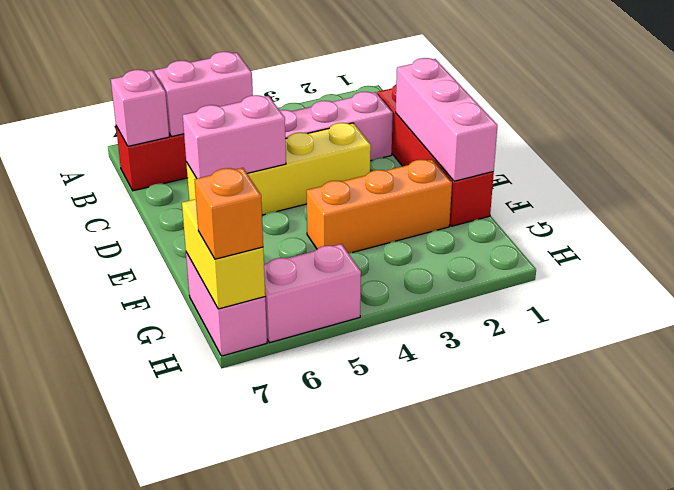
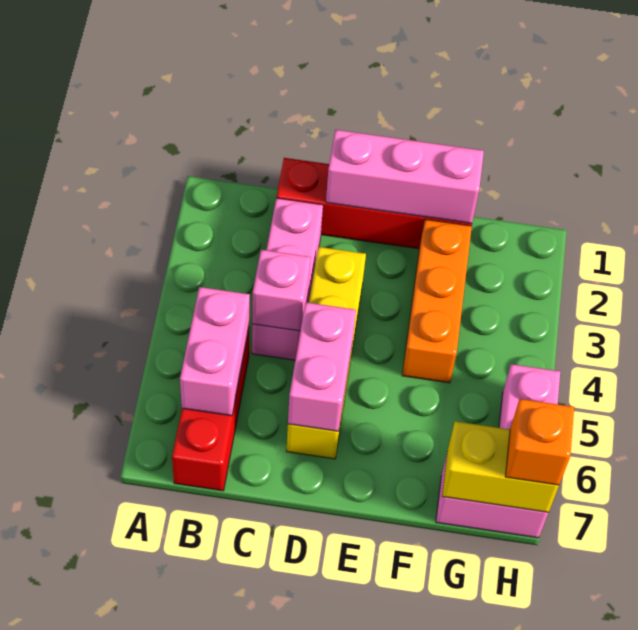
pink brick B7 level 2 -> pink brick C4 level 2

